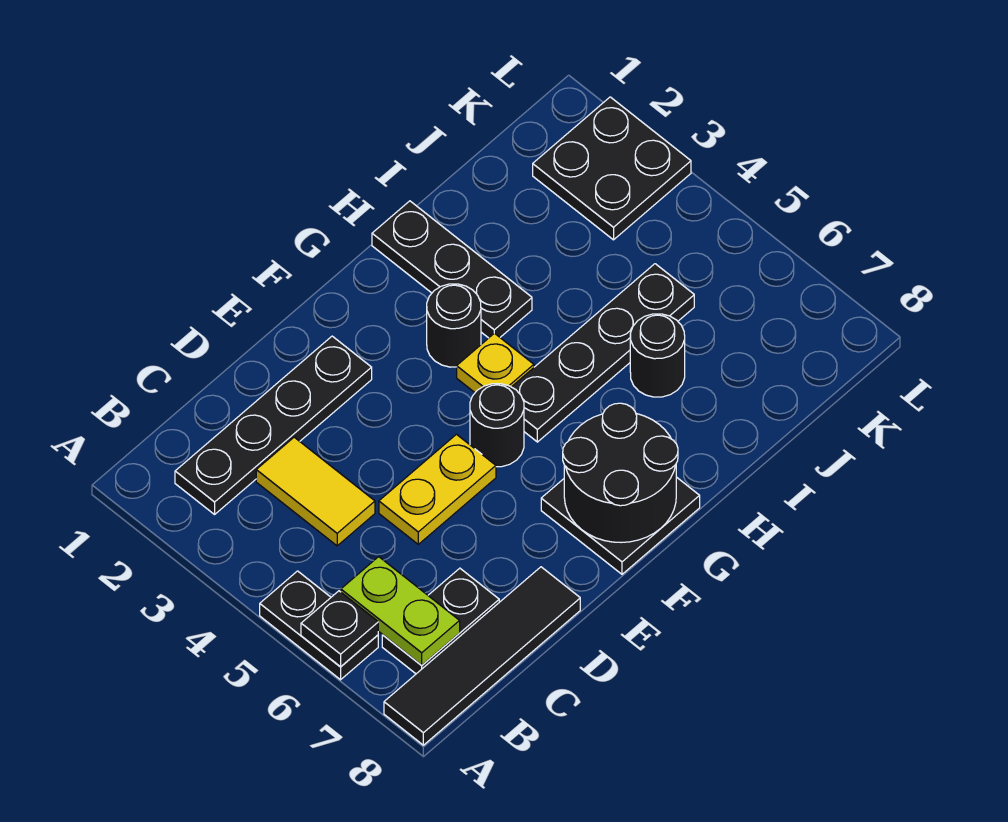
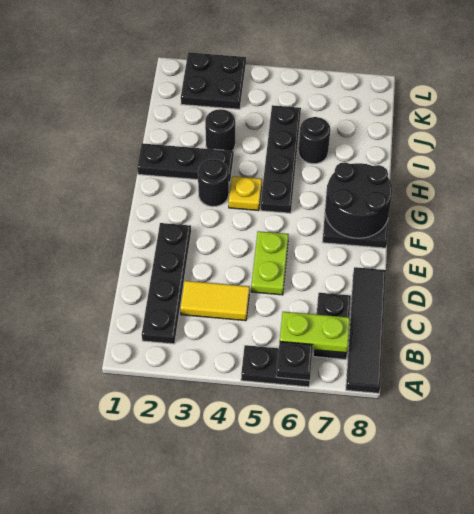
yellow plate D5:E5 level 1 -> lime plate D5:E5 level 1
black round brick F5 level 1 -> black round brick I3 level 1

